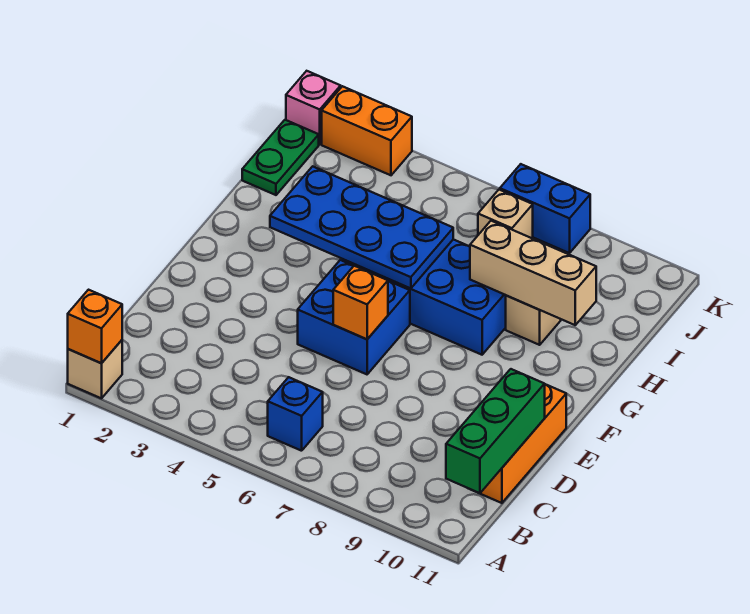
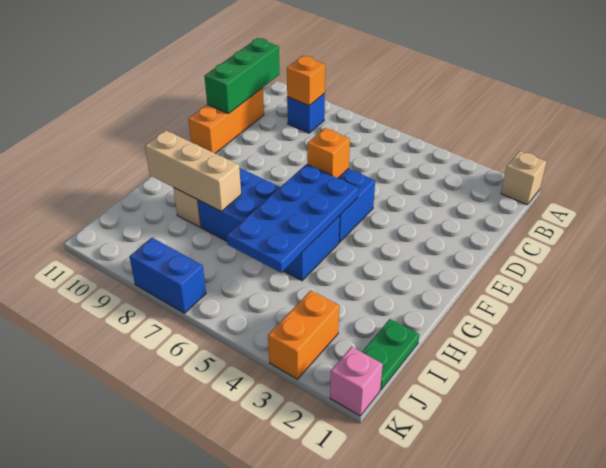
orange brick A1 level 2 -> orange brick B9 level 2
blue brick B6 level 1 -> blue brick B9 level 1
blue plate G3:H6 level 2 -> blue plate F5:I6 level 2
tan brick J7 level 1 -> none
orange brick K2:K3 level 1 -> orange brick J3:K3 level 1

